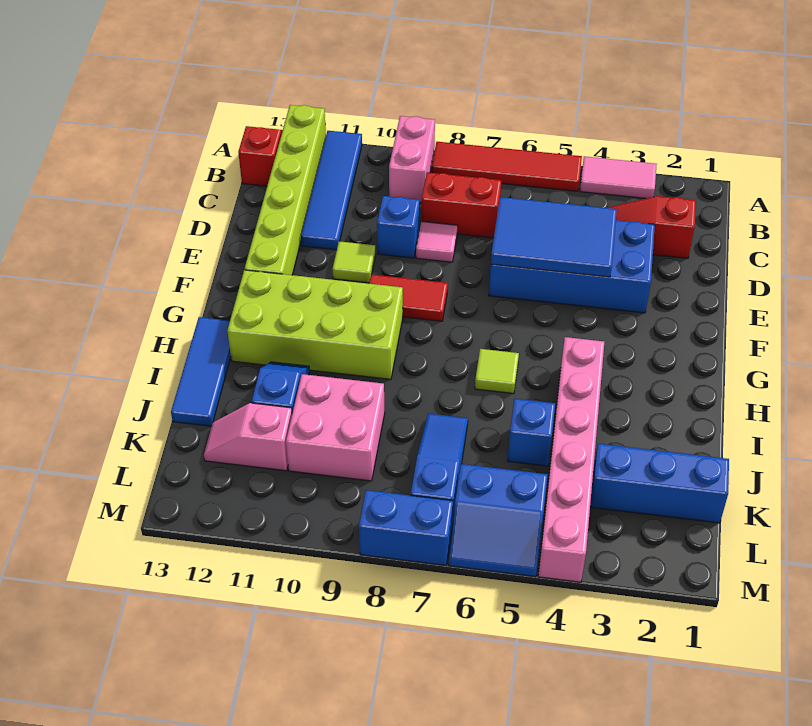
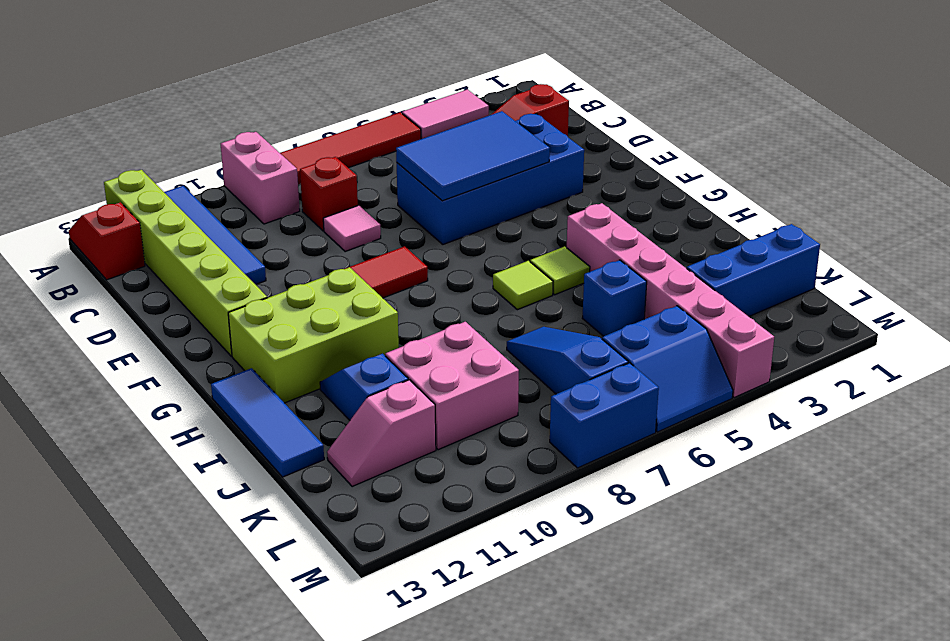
red brick C7:C8 level 1 -> red brick C8 level 1
blue brick D9 level 1 -> none
lime tile E10 level 1 -> lime tile H5 level 1
lime brick G9:H12 level 1 -> lime brick G10:H12 level 1

